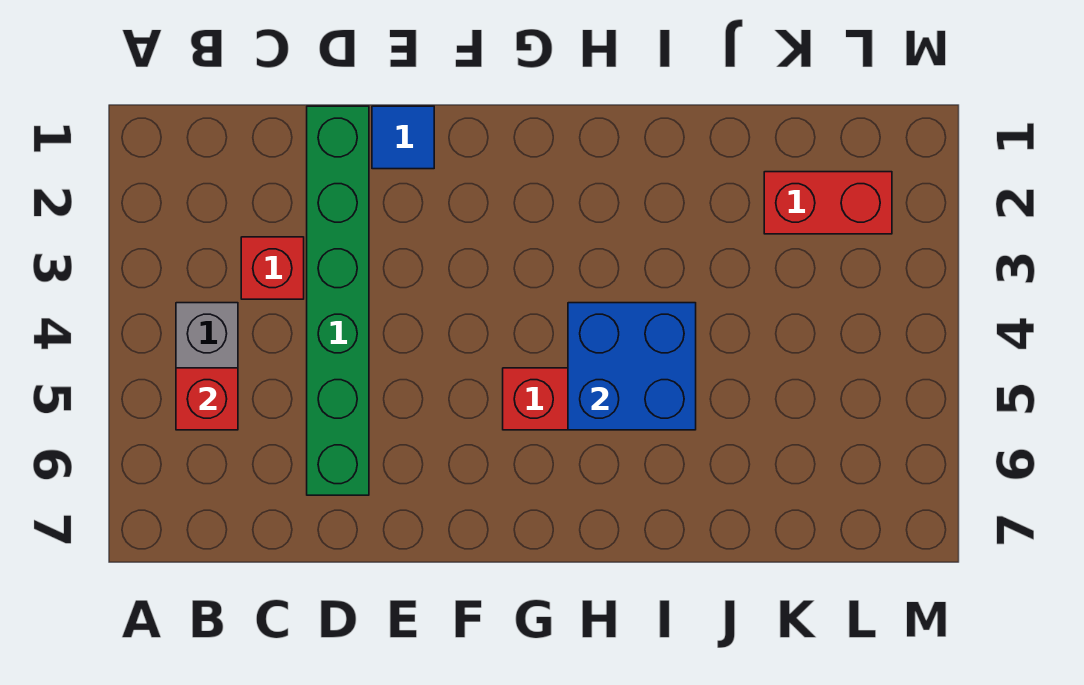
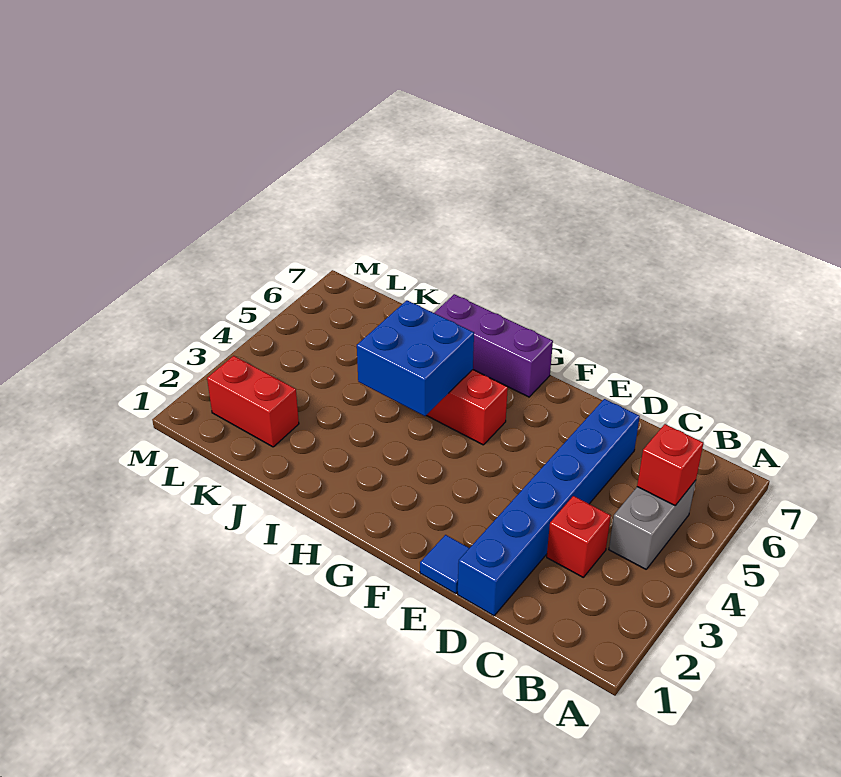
green brick D1:D6 level 1 -> blue brick D1:D6 level 1
none -> purple brick G7:I7 level 1

